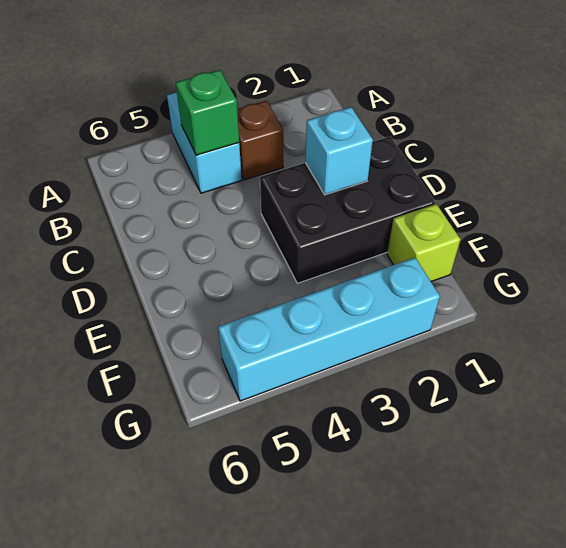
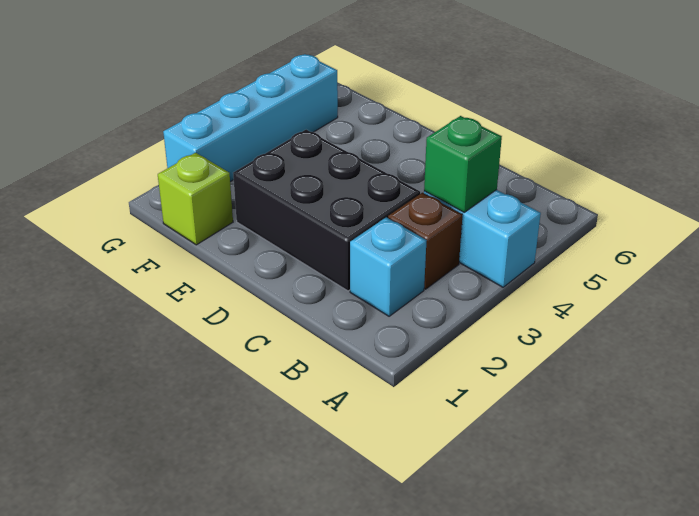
black brick D1:E3 level 1 -> black brick C2:E3 level 1
cyan brick D2 level 2 -> cyan brick B2 level 1

